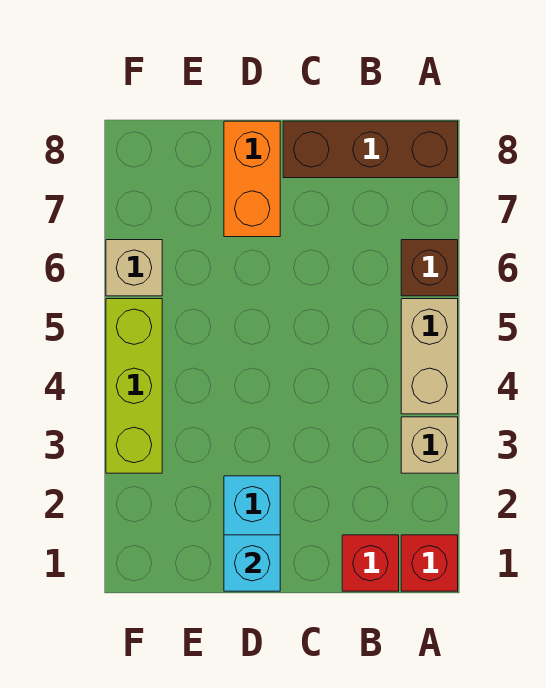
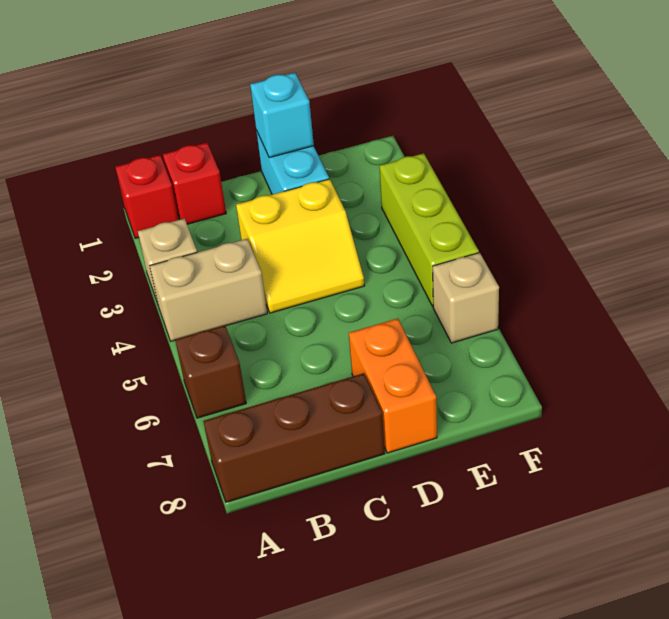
tan brick A4:A5 level 1 -> tan brick A4:B4 level 1
none -> yellow slope C3:D4 level 1 top 3

